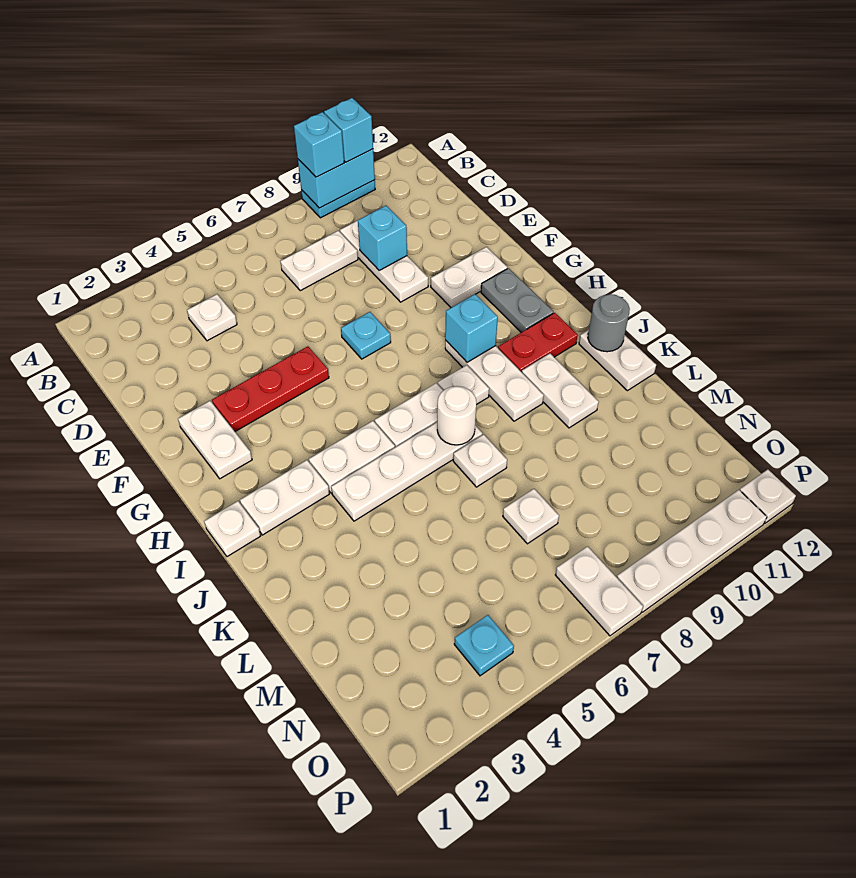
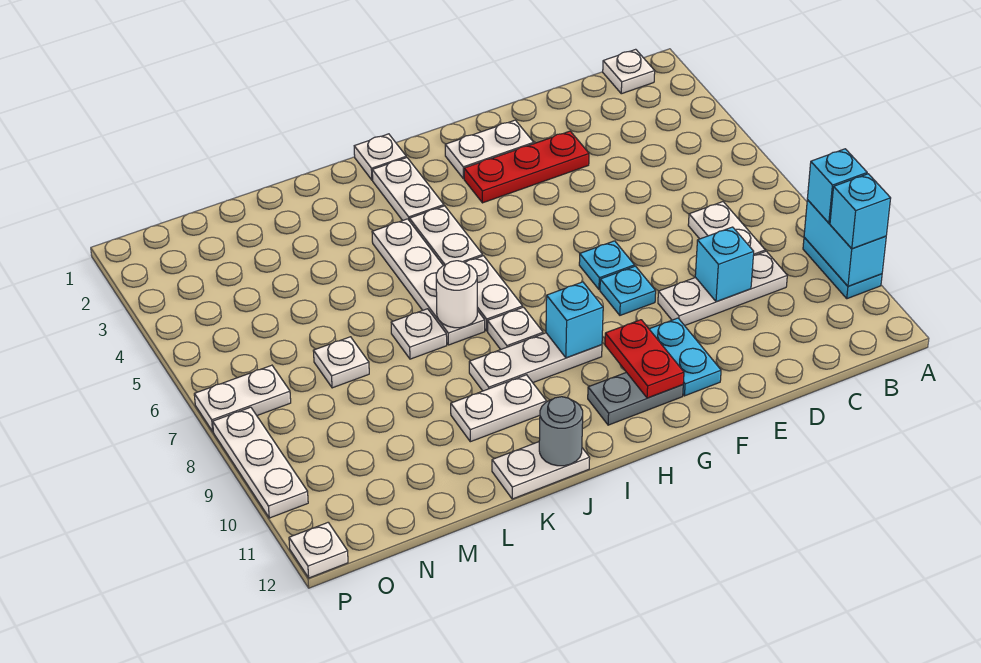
white plate C4 level 1 -> white plate B1 level 1
red plate F3:F5 level 1 -> red plate E3:G3 level 1
white plate F10:F11 level 1 -> cyan plate F10:F11 level 1
red plate I10:I11 level 1 -> red plate G10:G11 level 2
cyan plate O4 level 1 -> cyan plate F8 level 1
white plate P8:P11 level 1 -> white plate P8:P10 level 1

